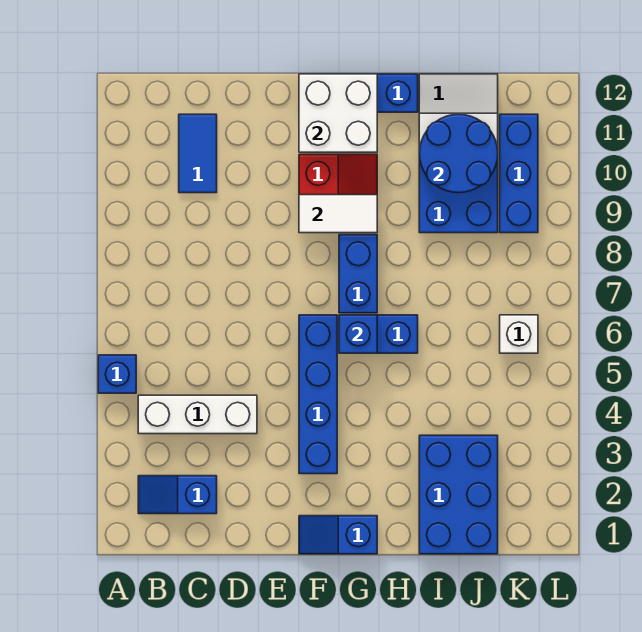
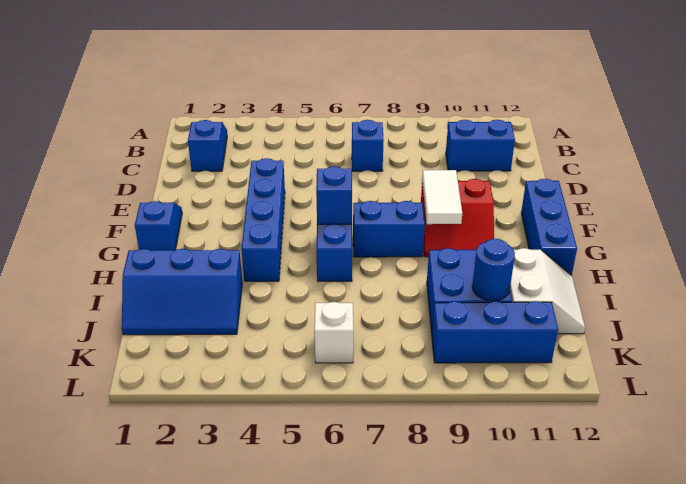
blue brick A5 level 1 -> blue brick C7 level 1
white brick B4:D4 level 1 -> none
blue tile C10:C11 level 1 -> blue brick C10:C11 level 1
blue brick F3:F6 level 1 -> blue brick E4:H4 level 1
white brick F11:G12 level 2 -> none
blue brick I1:J3 level 1 -> blue slope I1:J3 level 1 top I
blue round brick I10:J11 level 2 -> blue round brick J10 level 2

